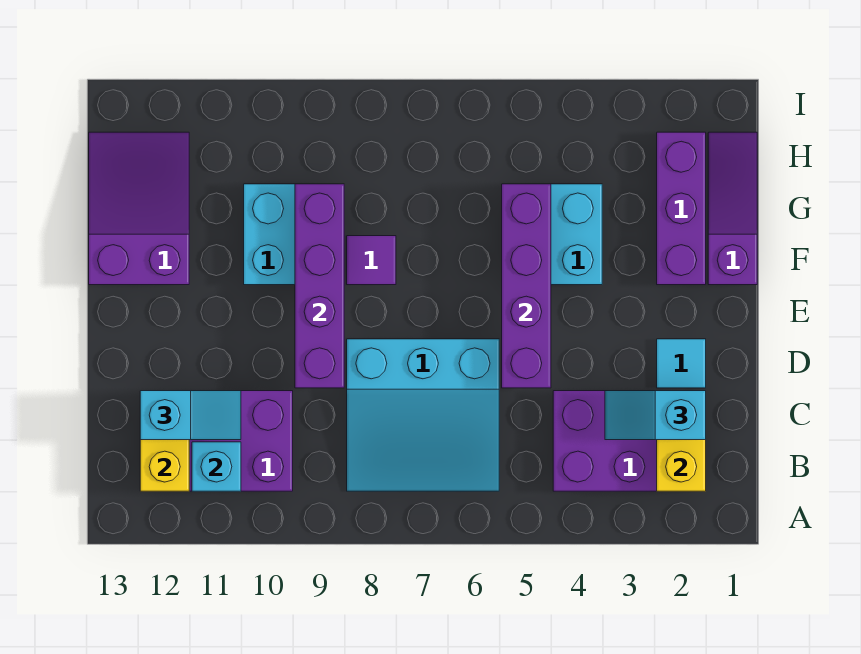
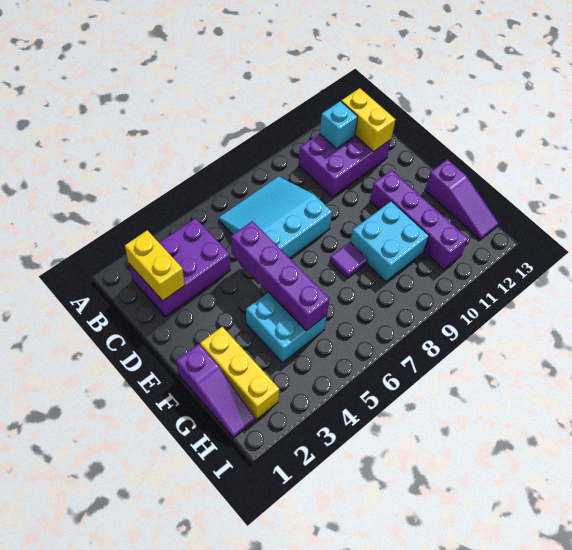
cyan slope C2:C3 level 3 top 2 -> none
cyan slope C11:C12 level 3 top 12 -> none
cyan tile D2 level 1 -> none
purple brick D9:G9 level 2 -> purple brick E11:H11 level 1
purple brick F2:H2 level 1 -> yellow brick F2:H2 level 1
purple slope F12:H13 level 1 top F -> purple slope F13:H13 level 1 top F

